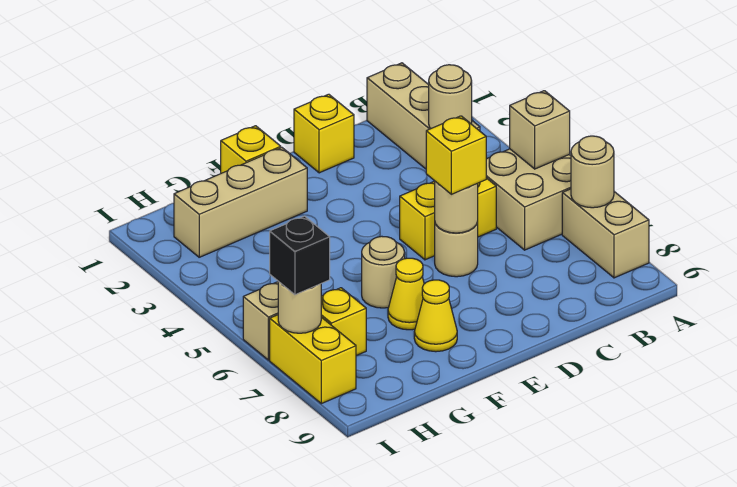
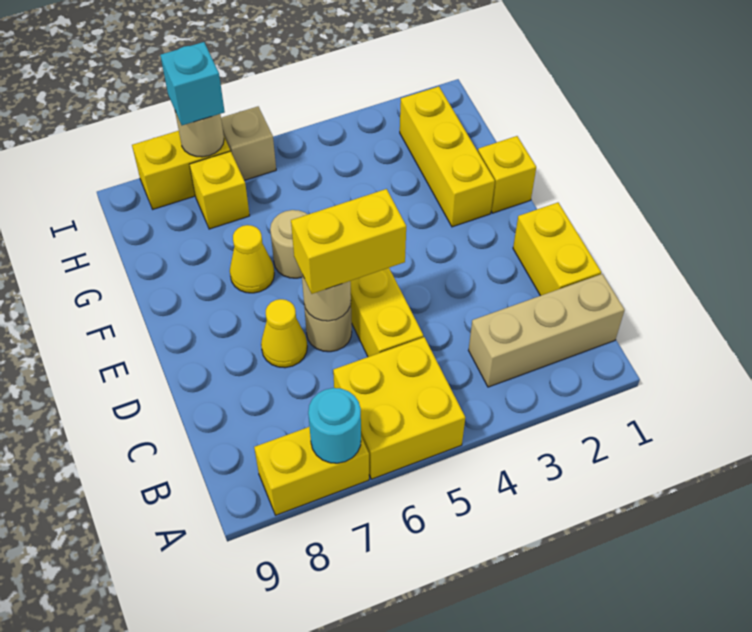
tan brick A5:B6 level 1 -> yellow brick A5:B6 level 1
tan brick A5 level 2 -> none
tan brick A7:A8 level 1 -> yellow brick A7:A8 level 1
tan round brick A7 level 2 -> cyan round brick A7 level 2
tan round brick B3 level 2 -> none
yellow brick D1 level 1 -> yellow brick C1:D1 level 1
yellow brick D6 level 3 -> yellow brick D5:D6 level 3
tan brick F2:H2 level 1 -> yellow brick F2:H2 level 1
yellow cone F8 level 1 -> yellow cone D7 level 1
black brick I7 level 3 -> cyan brick I7 level 3

